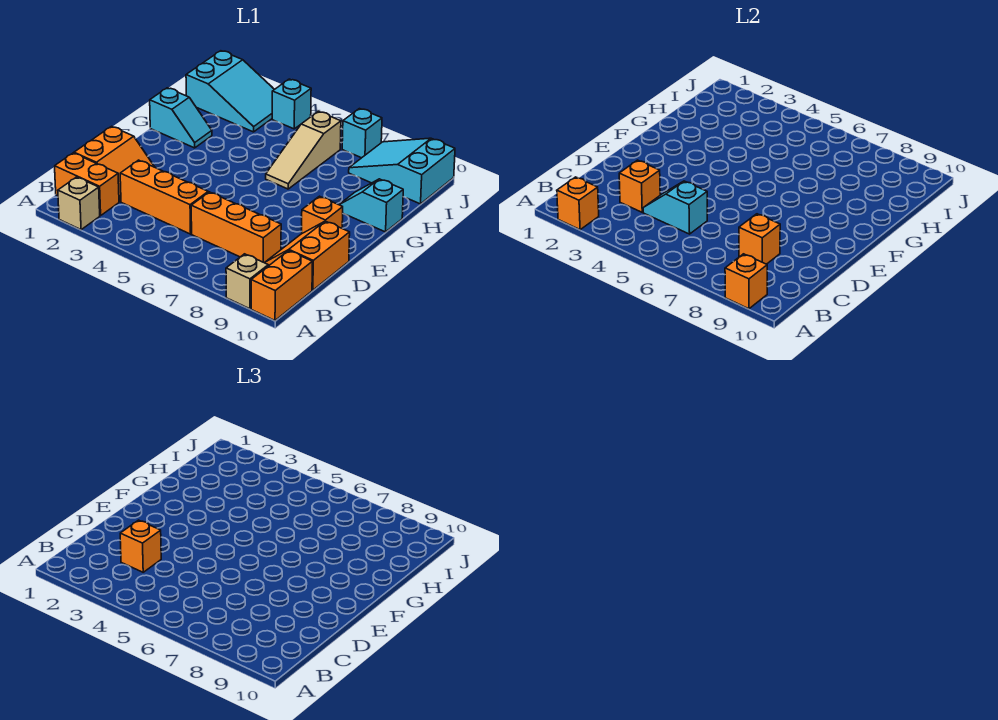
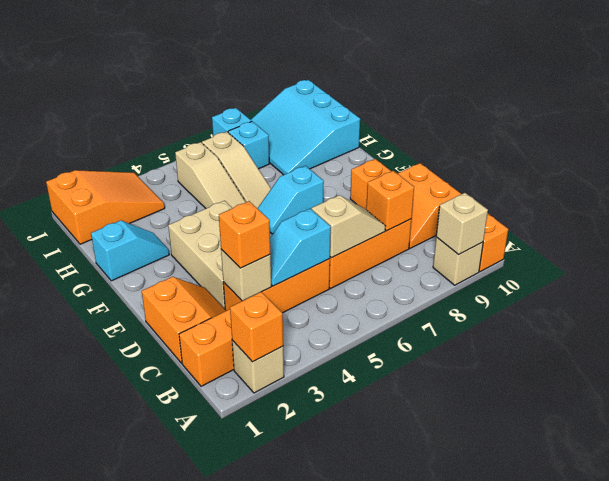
orange brick A9 level 2 -> tan brick A9 level 2
orange brick C3 level 2 -> tan brick C3 level 2
none -> tan slope C6:C7 level 2 top 6
none -> tan brick D3:F4 level 1
none -> tan slope G5:I5 level 1 top I
cyan slope G9:G10 level 1 top 10 -> cyan slope F6:F7 level 1 top 7
cyan slope I1:J3 level 1 top 1 -> orange slope I1:J3 level 1 top 1
cyan slope I8:J10 level 1 top 10 -> cyan slope H8:J10 level 1 top 10
cyan brick J4 level 1 -> cyan brick I7 level 1

